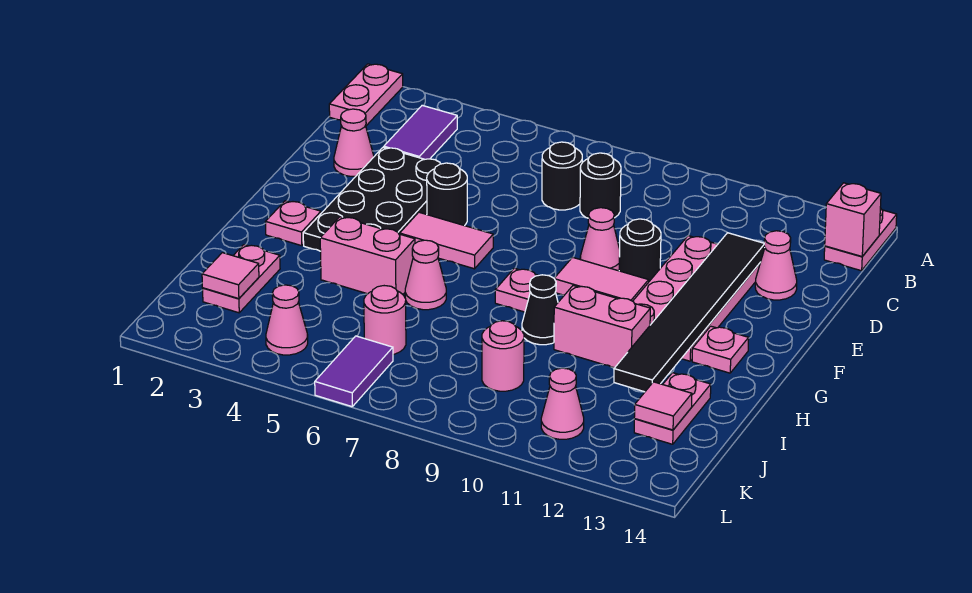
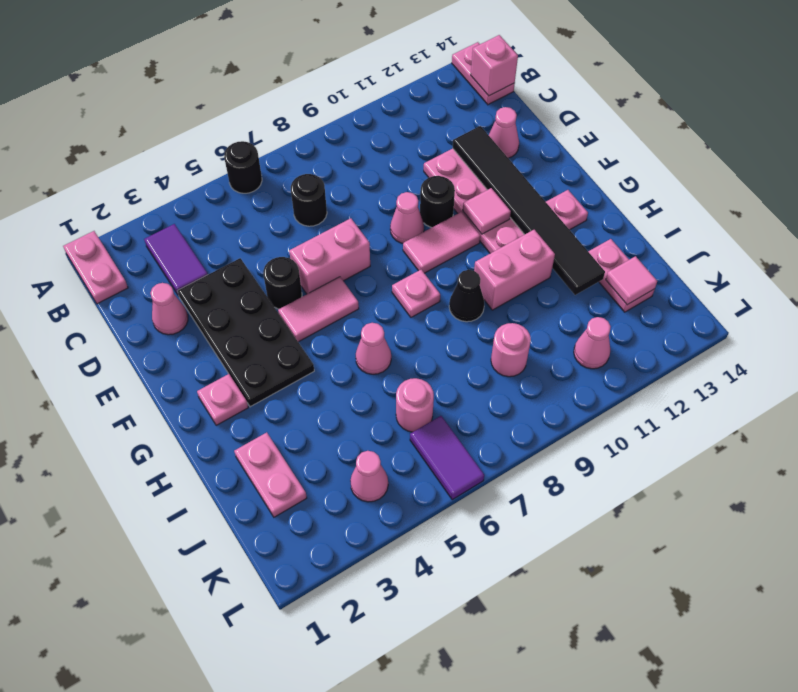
black round brick C8 level 1 -> black round brick A6 level 1
pink brick H4:H5 level 1 -> pink brick E6:E7 level 1
pink tile J2 level 2 -> pink tile F11 level 2

